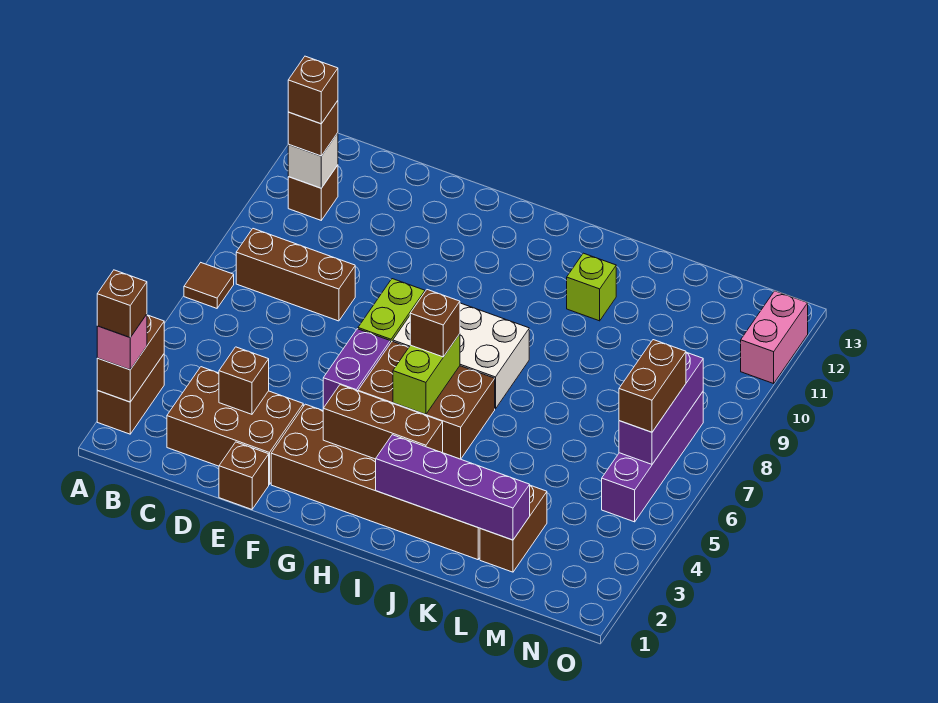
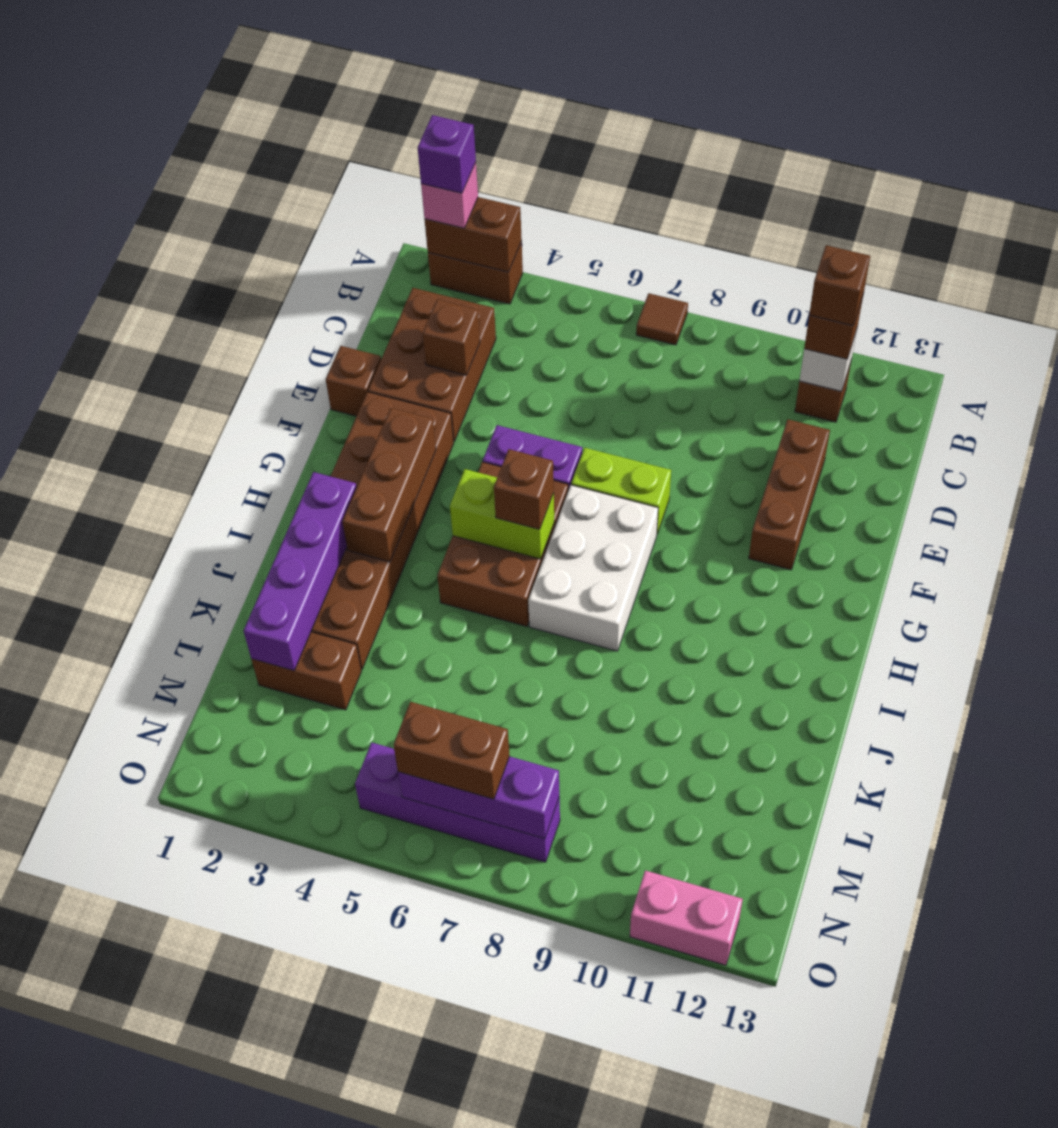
brown brick A2 level 4 -> purple brick A2 level 4
brown brick B8:D8 level 1 -> brown brick D11:F11 level 1
lime brick J11 level 1 -> none

